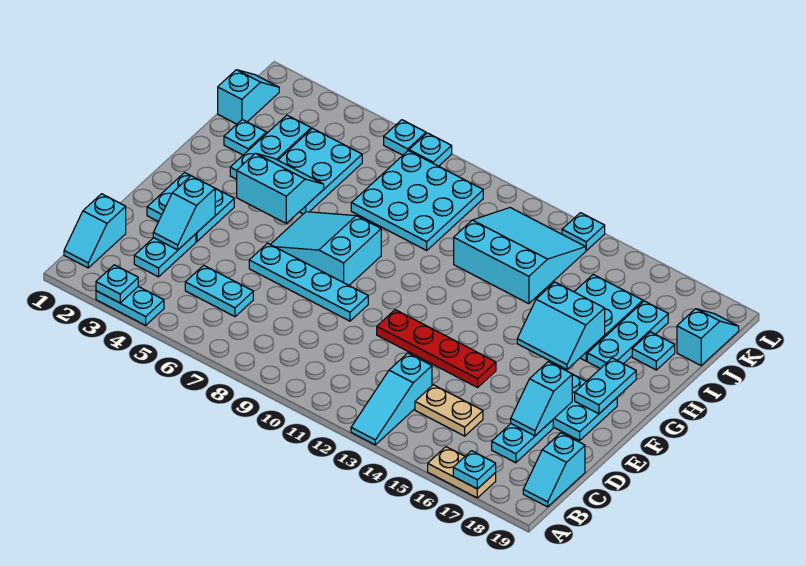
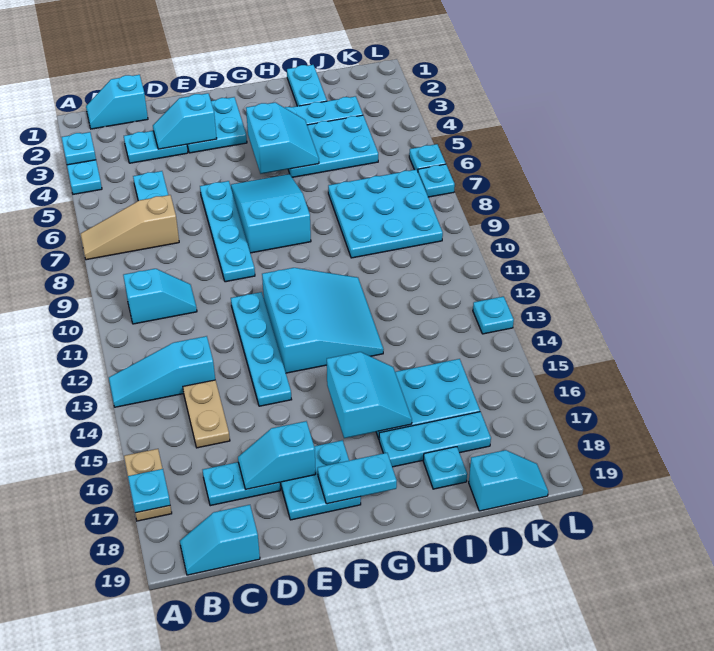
none -> tan slope A7:C7 level 1 top C
red plate E11:E14 level 1 -> cyan plate E11:E14 level 1
cyan slope G15:H16 level 2 top H -> cyan slope G15:H16 level 2 top G
cyan plate I2 level 1 -> cyan plate I1:I2 level 1
cyan slope I11:K13 level 1 top I -> cyan slope F11:H13 level 1 top F
cyan slope J1:K1 level 1 top J -> cyan slope B10:C10 level 1 top B

